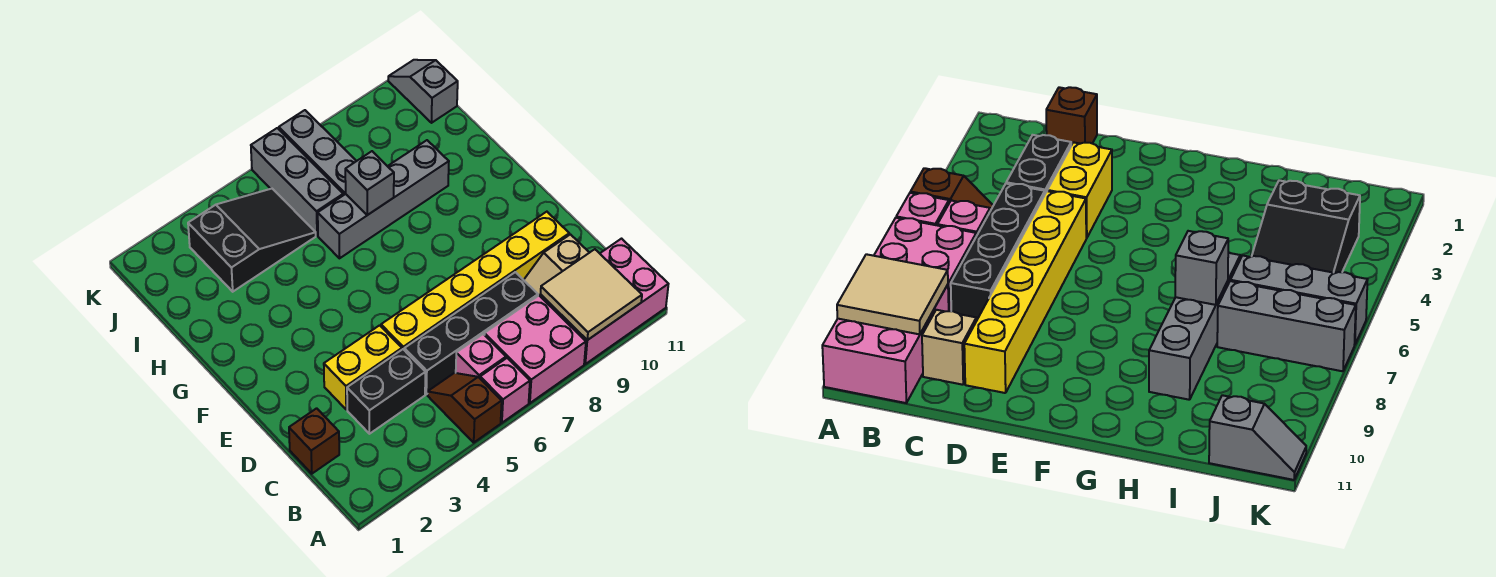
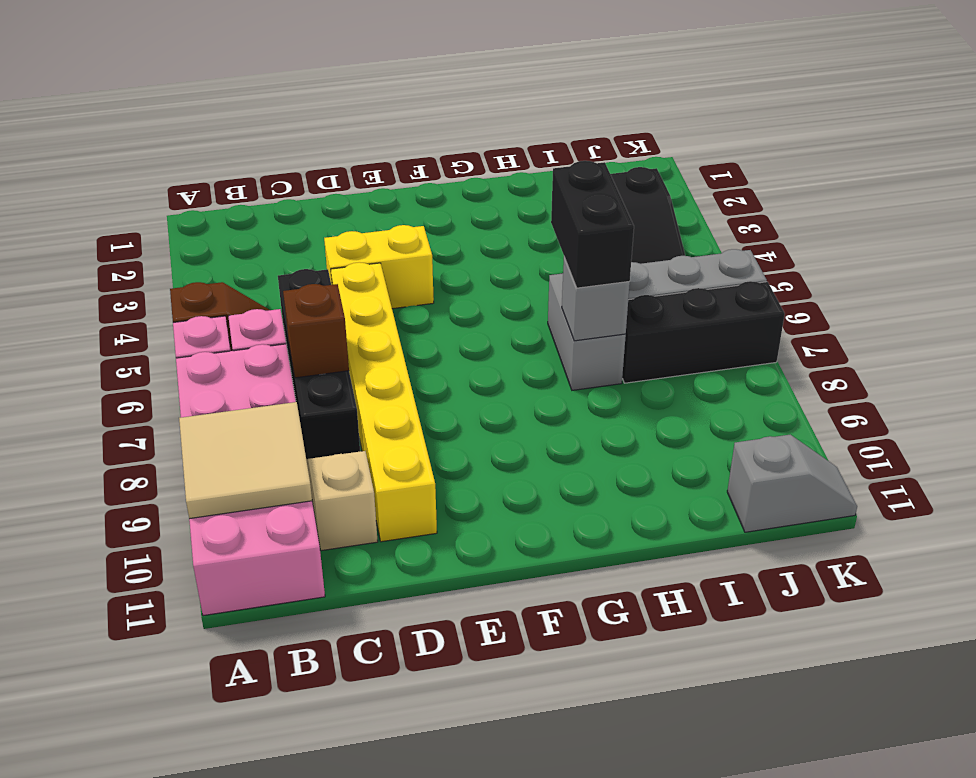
brown brick C1 level 1 -> brown brick C7 level 2
black brick C3:C4 level 1 -> black brick H6:H7 level 3
yellow brick D3:D4 level 1 -> yellow brick D4:E4 level 1
grey brick H6:H9 level 1 -> grey brick H6:H7 level 1
grey brick I7:K7 level 1 -> black brick I7:K7 level 1

